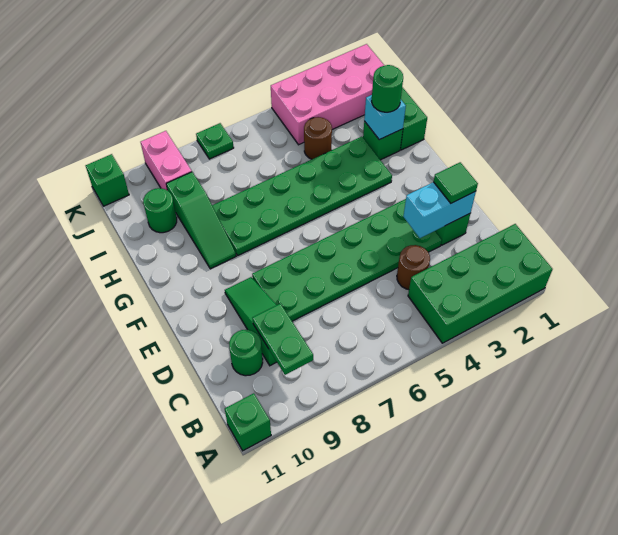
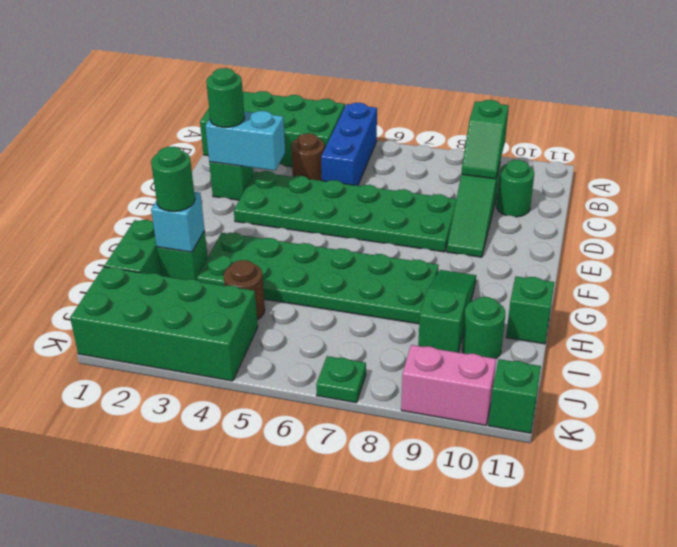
none -> blue brick A5:C5 level 1
green brick A11 level 1 -> green brick H11 level 1
green plate B9:C9 level 2 -> green slope B9:C9 level 2 top B
green tile D2 level 3 -> green round brick D2 level 3
pink brick J1:K4 level 1 -> green brick J1:K4 level 1
pink brick J9:K9 level 1 -> pink brick K9:K10 level 1

